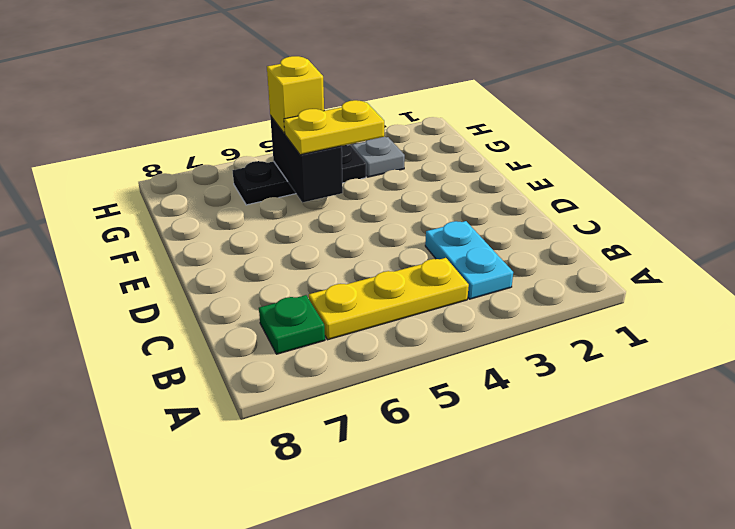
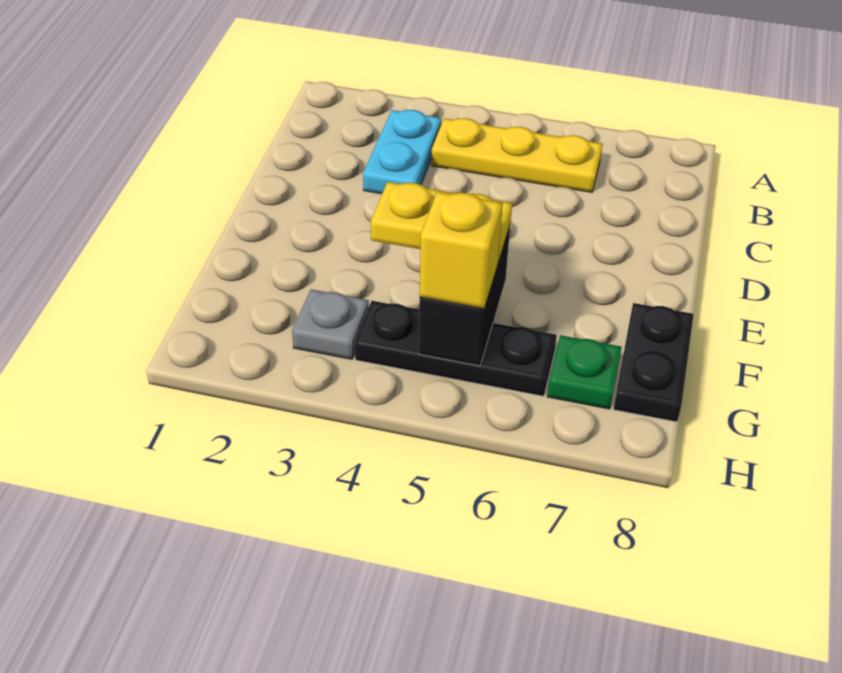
green plate B7 level 1 -> green plate G7 level 1
none -> black plate F8:G8 level 1

